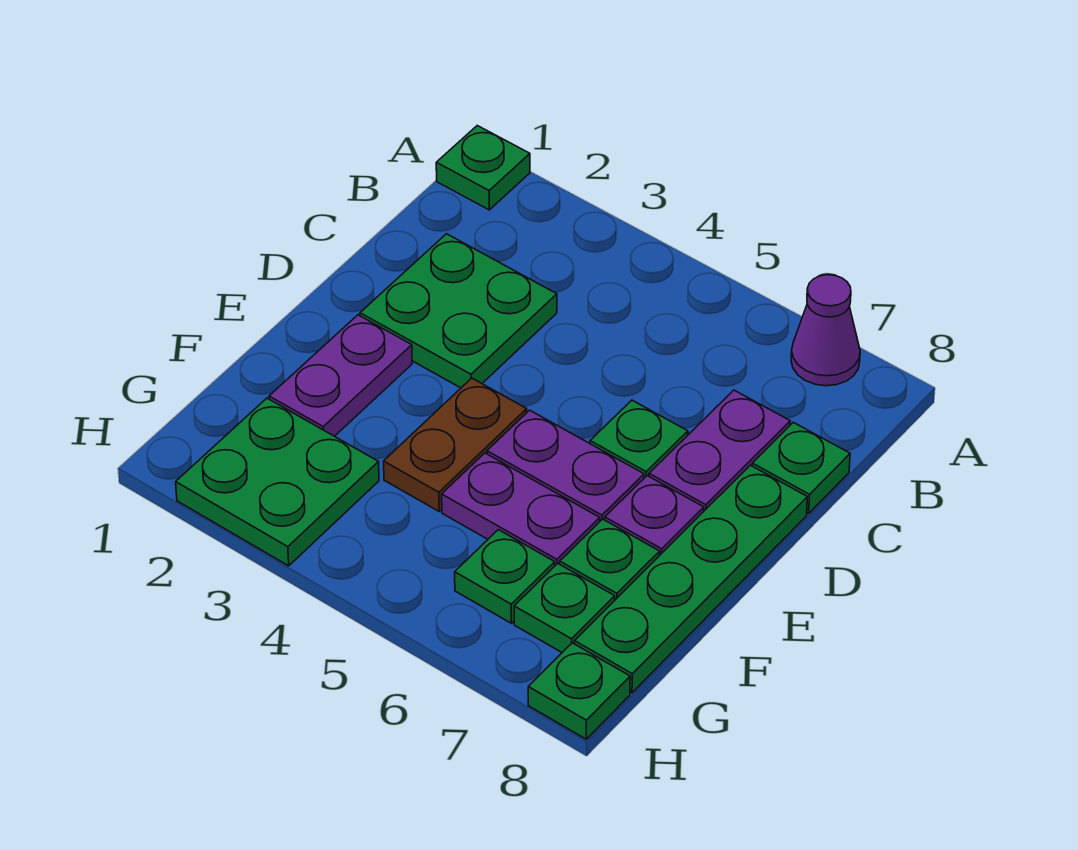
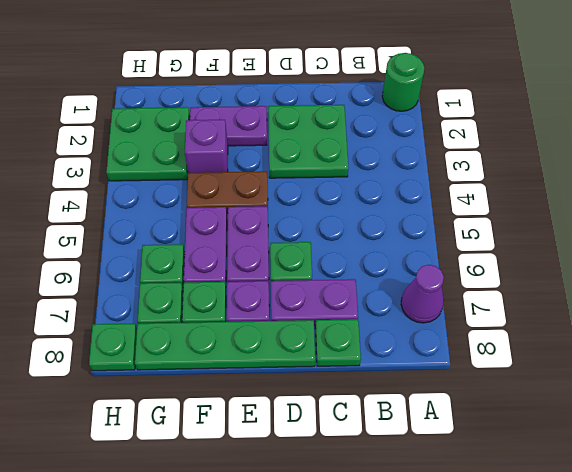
green plate A1 level 1 -> green round brick A1 level 1
none -> purple brick F3 level 1

